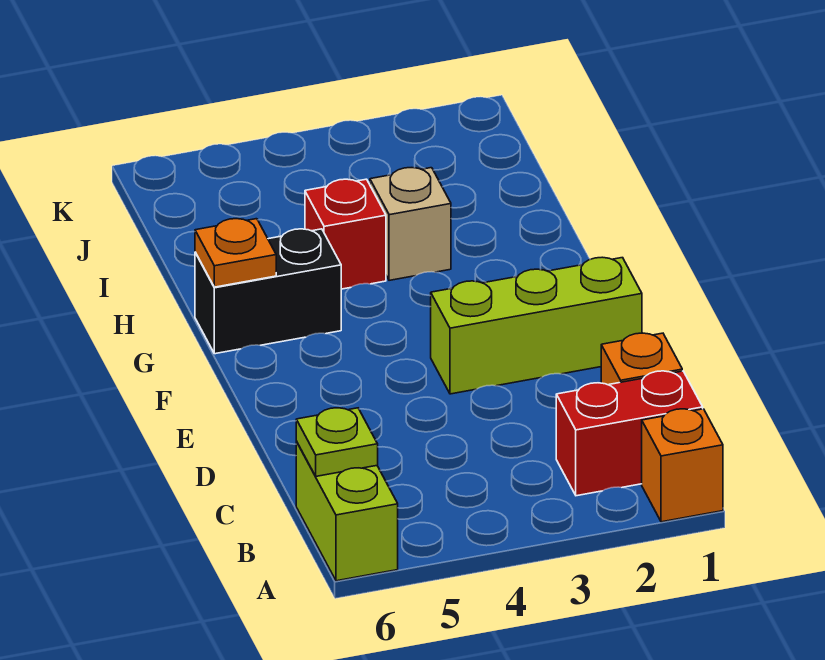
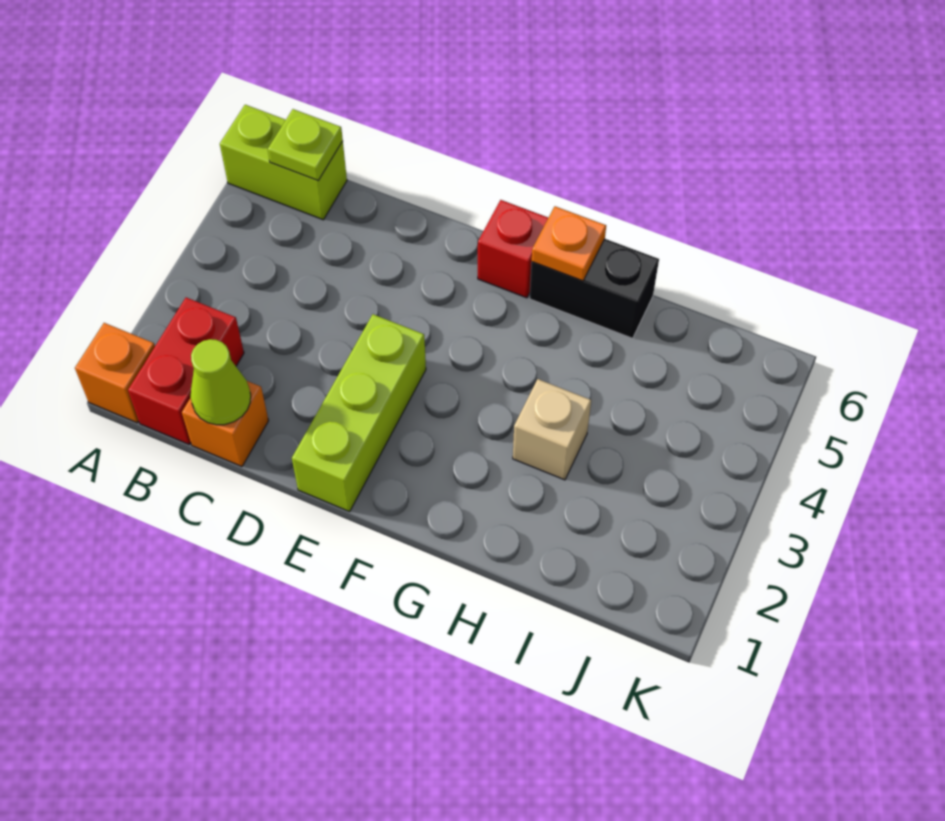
none -> lime cone C1 level 2
black brick G5:G6 level 1 -> black brick G6:H6 level 1
red brick H4 level 1 -> red brick F6 level 1

